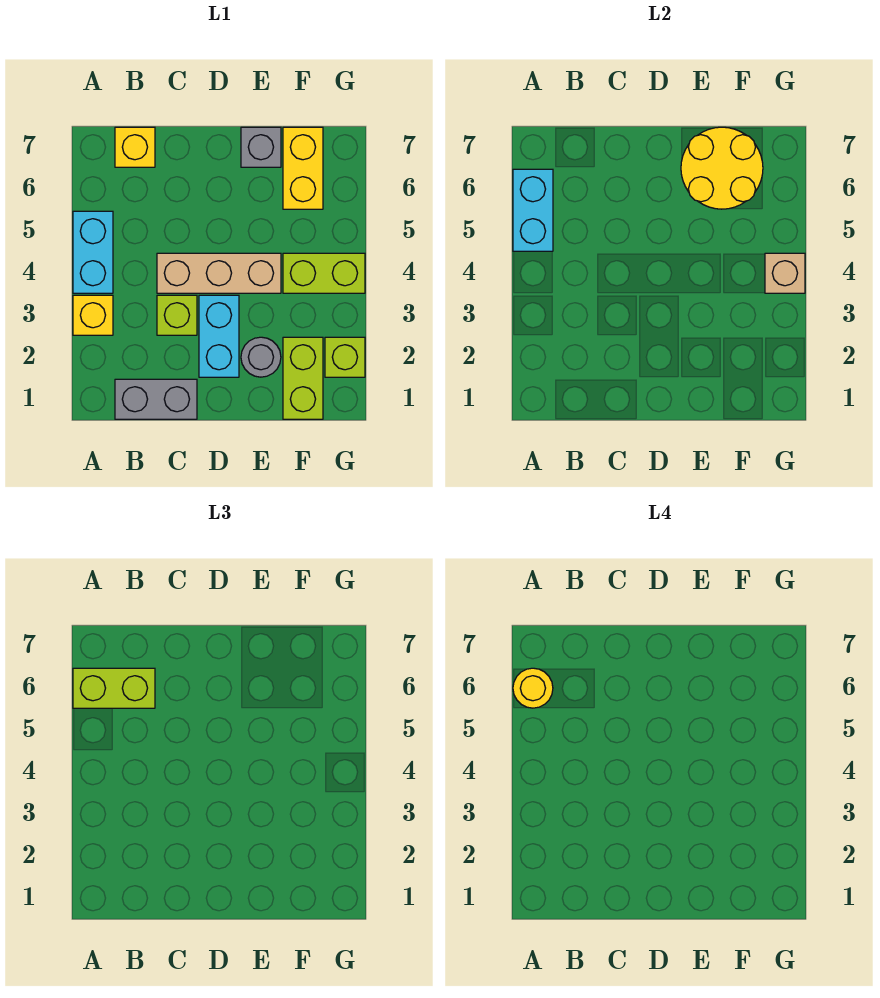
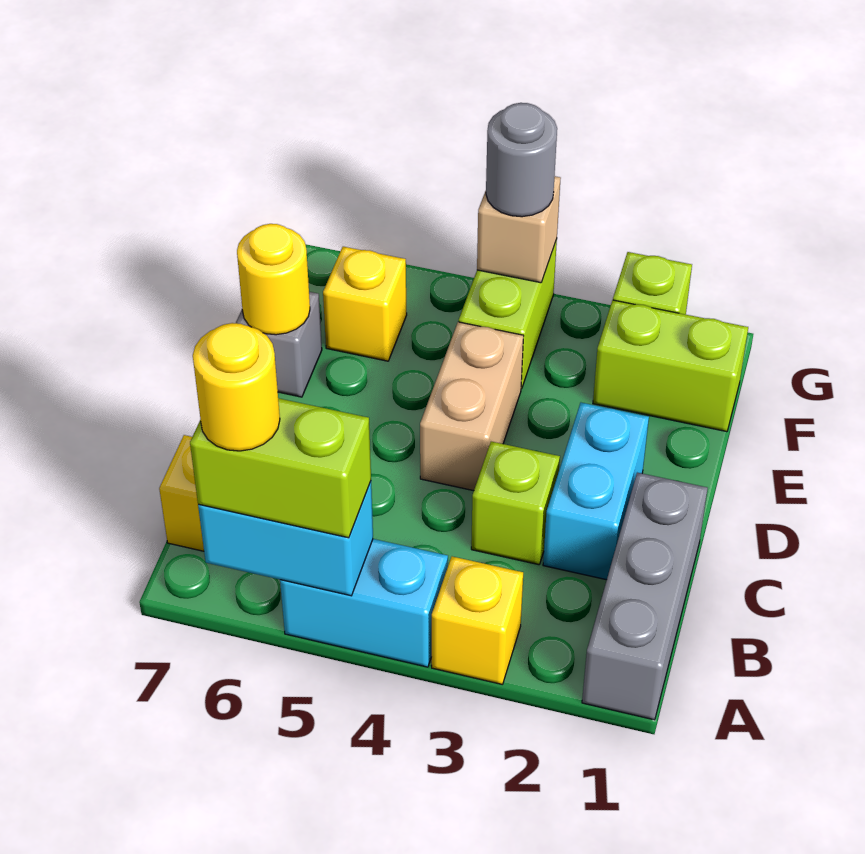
lime brick A6:B6 level 3 -> lime brick A5:A6 level 3
grey brick B1:C1 level 1 -> grey brick A1:C1 level 1
tan brick C4:E4 level 1 -> tan brick D4:E4 level 1
cyan brick D2:D3 level 1 -> cyan brick C2:D2 level 1
grey round brick E2 level 1 -> grey round brick G4 level 3
yellow round brick E6:F7 level 2 -> yellow round brick E7 level 2
yellow brick F6:F7 level 1 -> yellow brick F6 level 1

